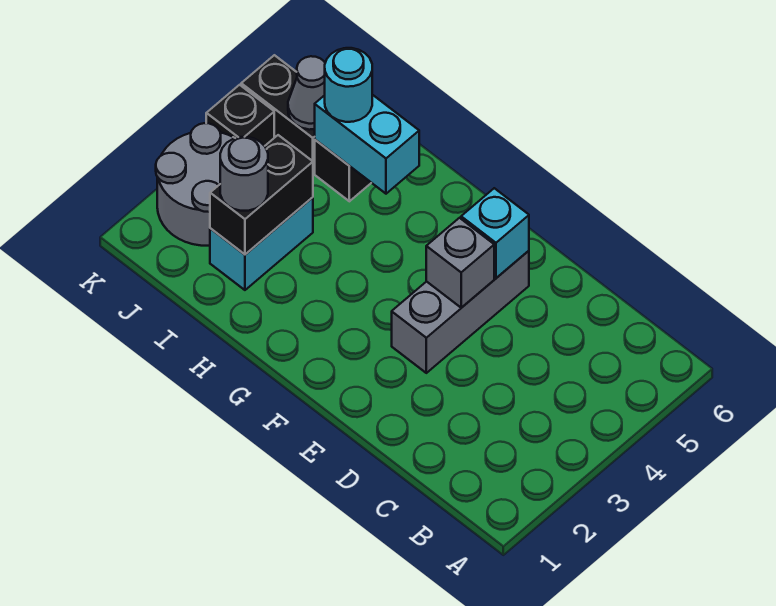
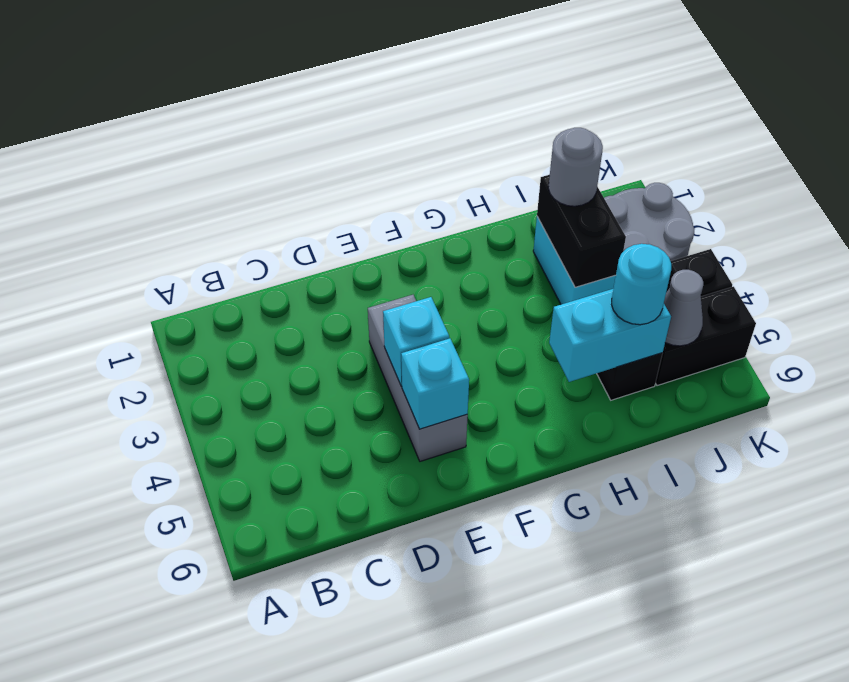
grey brick E4 level 2 -> cyan brick E4 level 2

